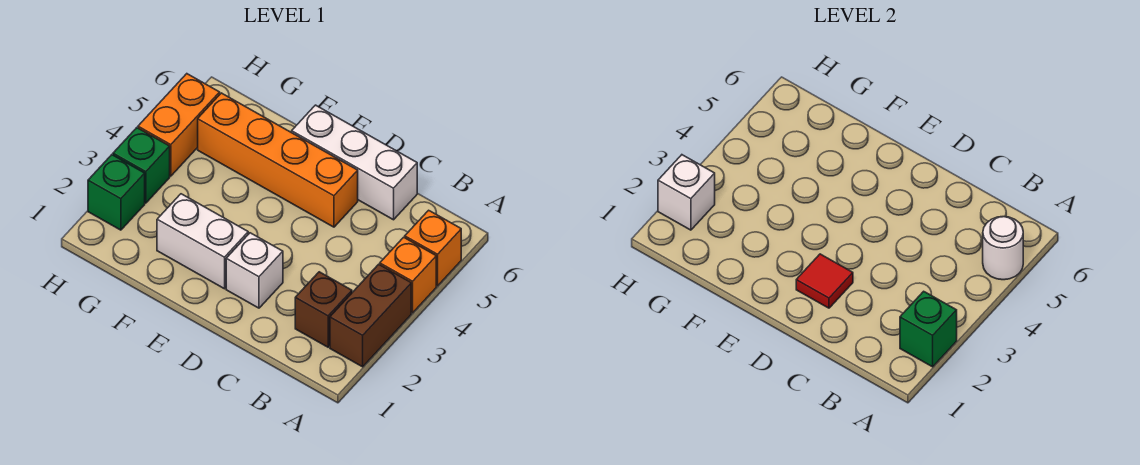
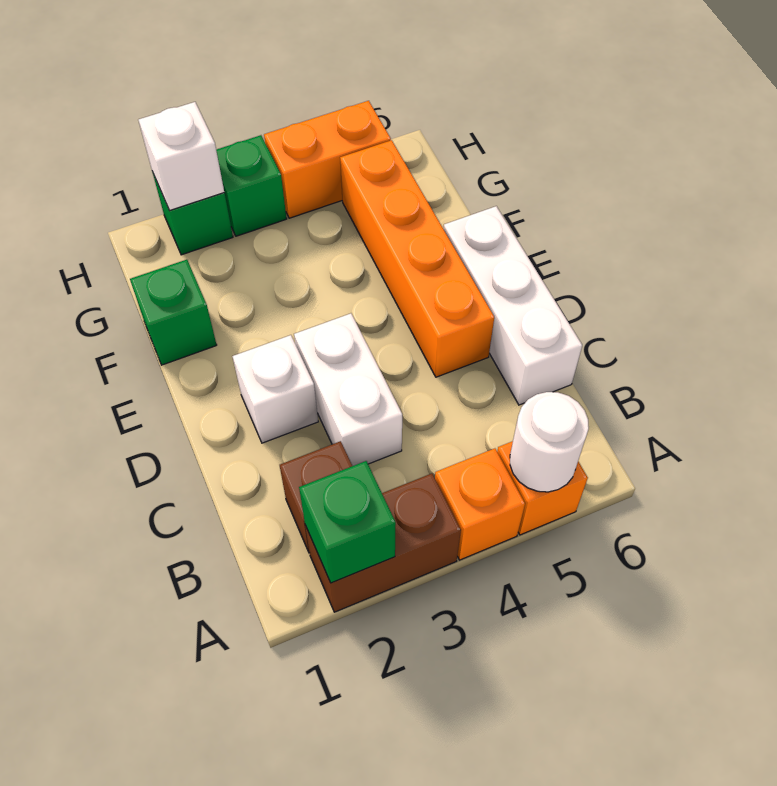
red tile D2 level 2 -> none
white brick E2:F2 level 1 -> white brick C3:D3 level 1
none -> green brick F1 level 1

